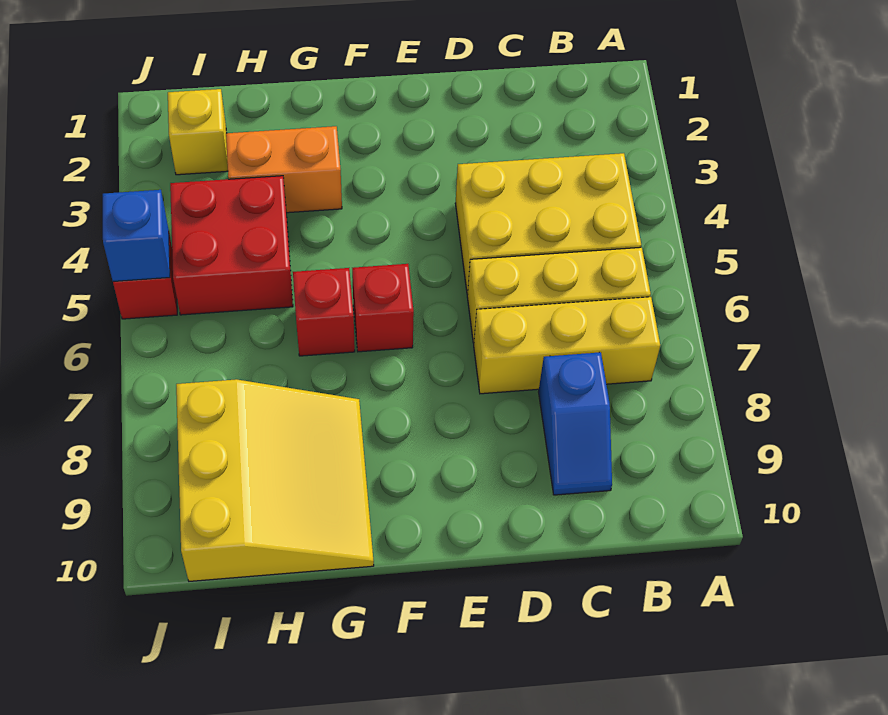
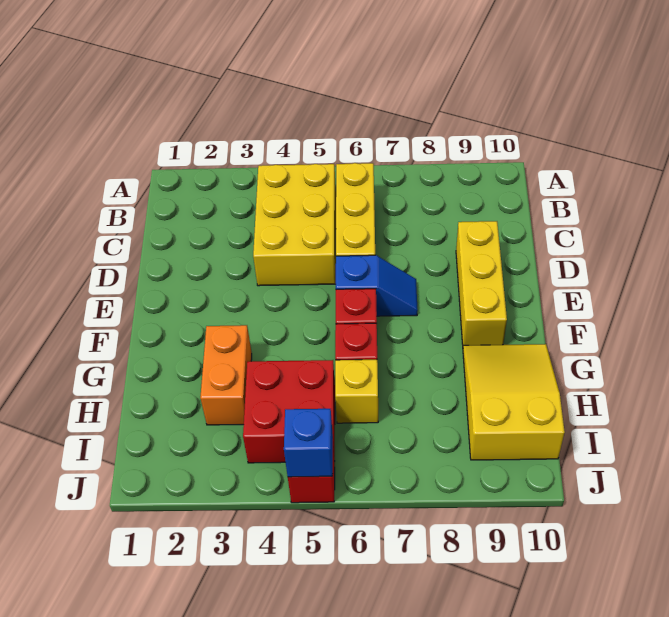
yellow brick B7:D7 level 1 -> yellow brick D9:F9 level 1
blue slope C8:C9 level 1 top 8 -> blue slope E6:E7 level 1 top 6
yellow slope G8:I10 level 1 top I -> yellow slope G9:I10 level 1 top I
yellow brick I2 level 1 -> yellow brick H6 level 1

